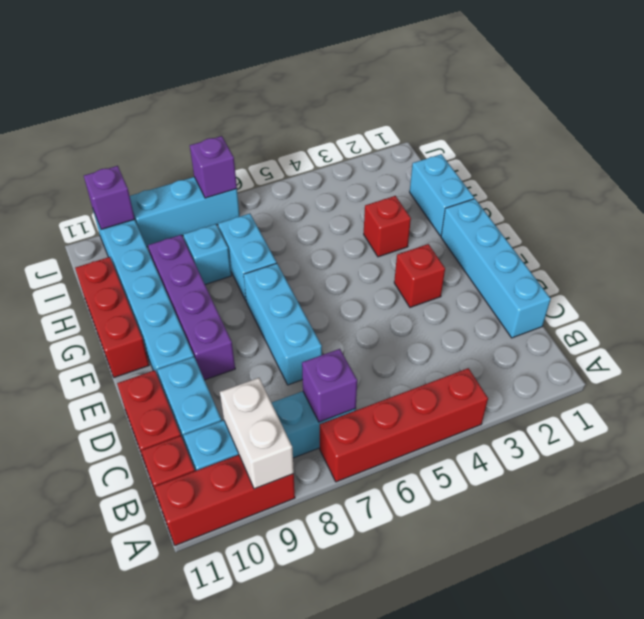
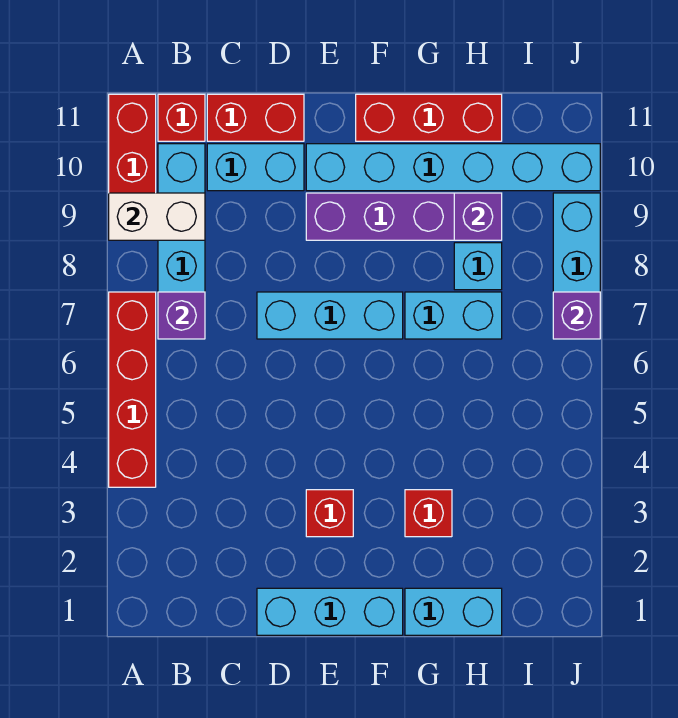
cyan brick C1:F1 level 1 -> cyan brick D1:F1 level 1
purple brick J10 level 2 -> purple brick H9 level 2

